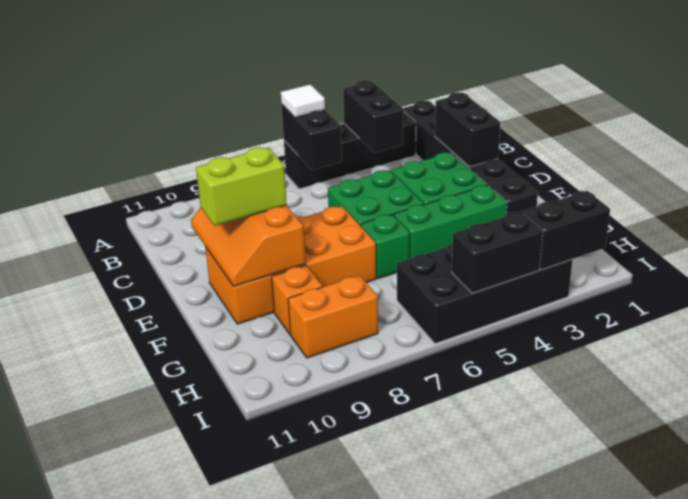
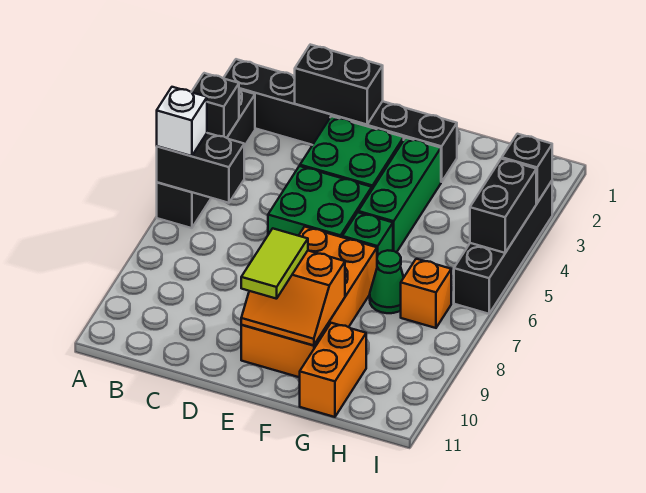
black brick A4:B4 level 2 -> black brick A4 level 2
white tile A6 level 3 -> white brick A6 level 3
orange slope D9:F10 level 2 top 9 -> orange slope E9:F10 level 2 top 9
lime brick E9:E10 level 3 -> lime tile E9:E10 level 3
none -> green cone G7 level 1
orange brick G9 level 1 -> orange brick H7 level 1
black brick H3:I6 level 1 -> black brick I3:I6 level 1
orange brick H8:H9 level 1 -> orange brick G10:G11 level 1
black brick I2:I3 level 2 -> black brick I3 level 2

